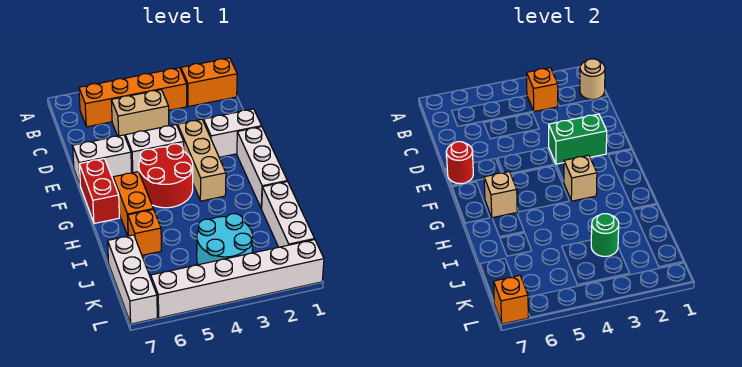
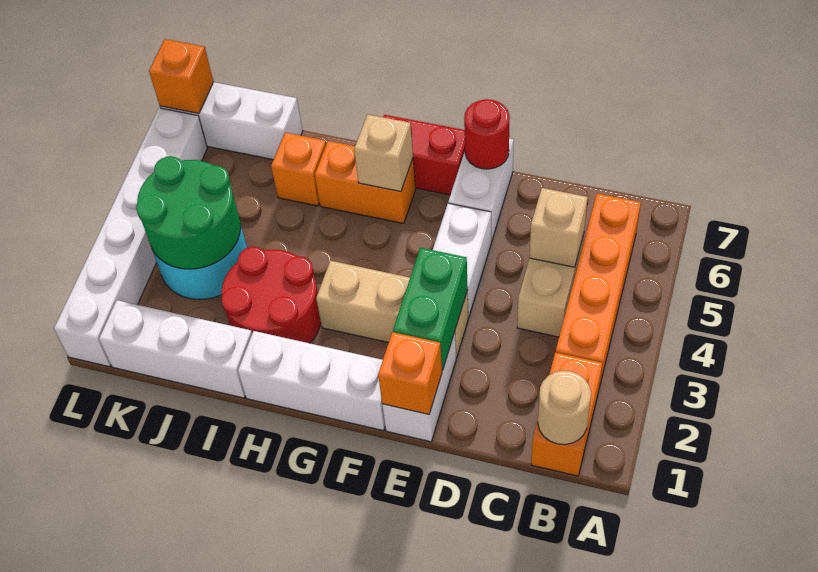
orange brick B3 level 2 -> orange brick E1 level 2
red round brick F4:G5 level 1 -> red round brick H2:I3 level 1
tan brick G3 level 2 -> tan brick C5 level 2
green round brick J3 level 2 -> green round brick J3:K4 level 2

